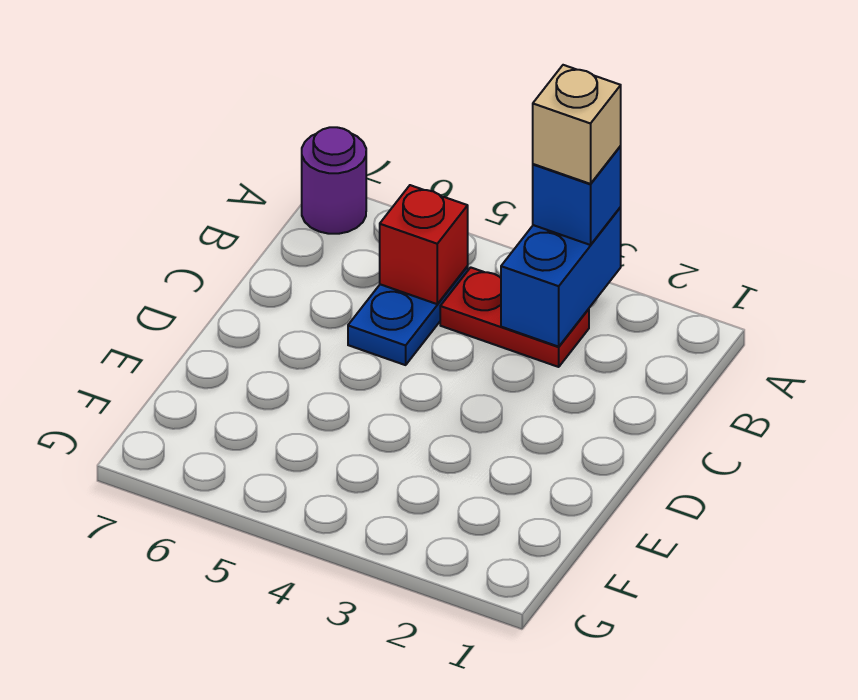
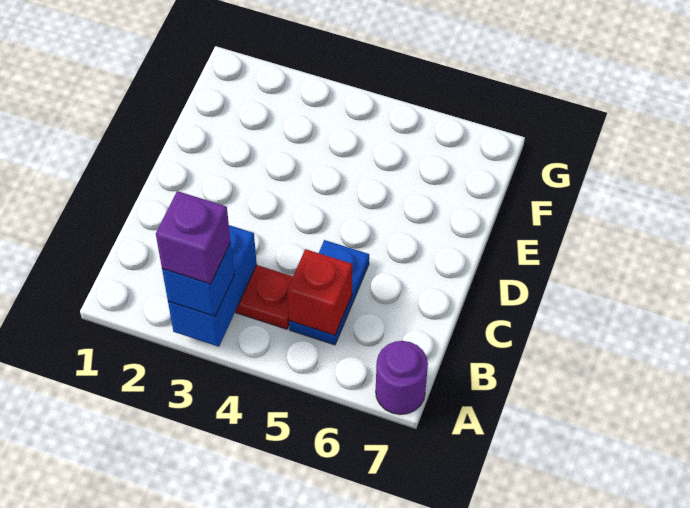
tan brick A3 level 4 -> purple brick A3 level 4

